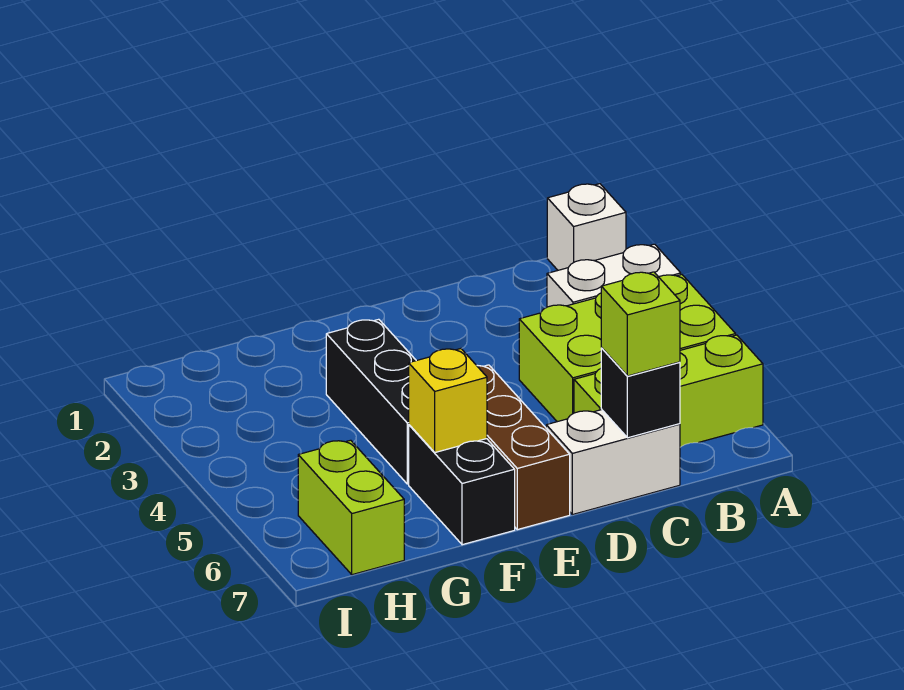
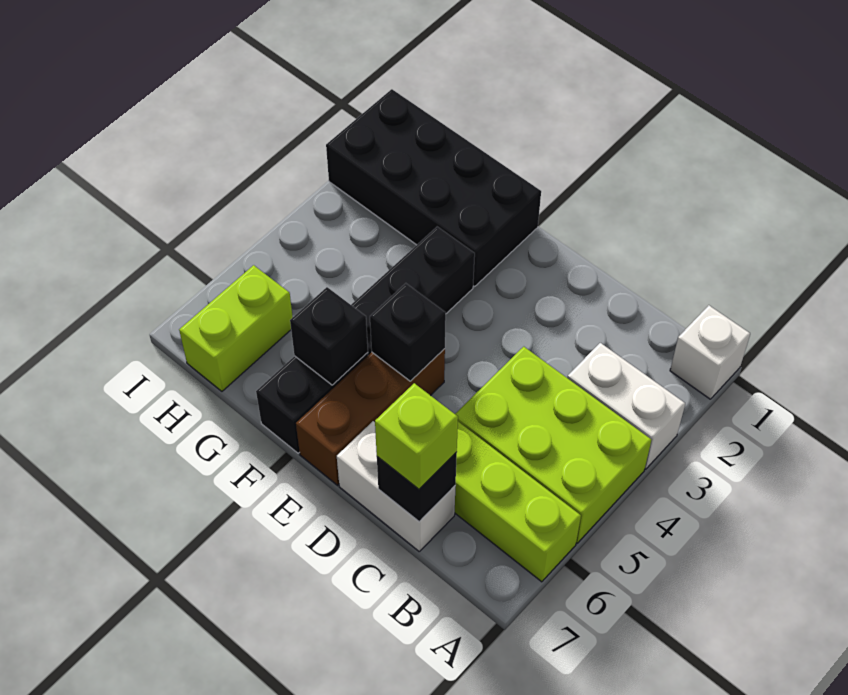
none -> black brick E5 level 2
none -> black brick F1:I2 level 1
yellow brick F6 level 2 -> black brick F6 level 2

